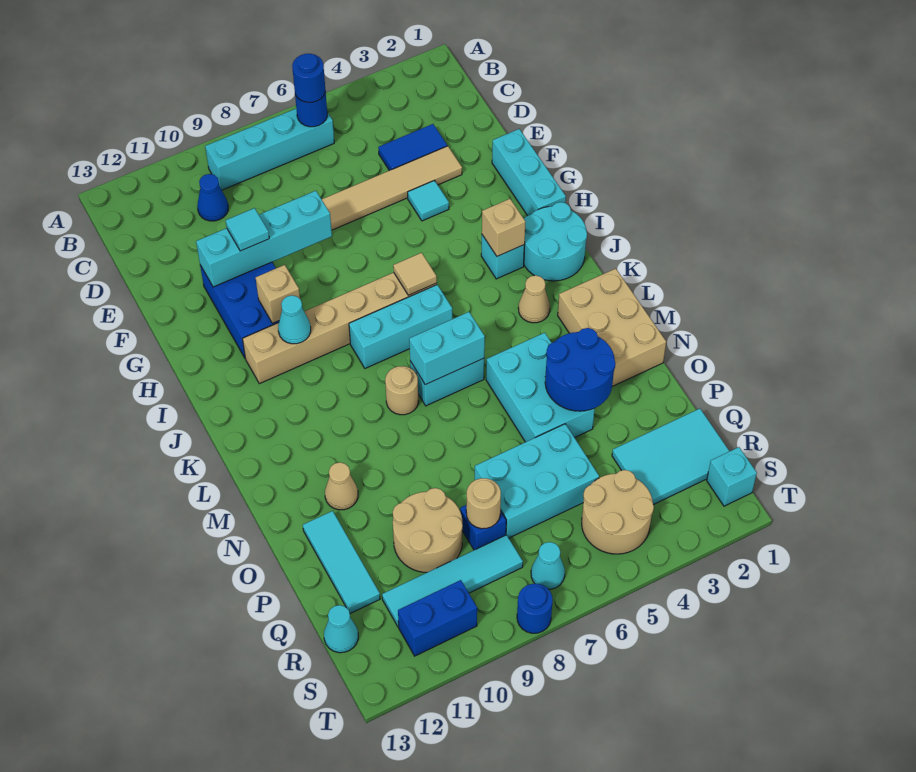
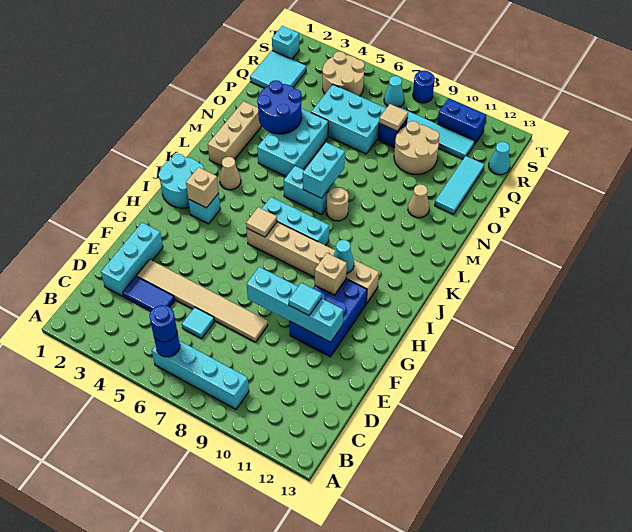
blue cone C10 level 1 -> none
cyan brick F1:H1 level 1 -> cyan brick D2:F2 level 1
cyan tile F4 level 1 -> cyan tile D6 level 1
tan brick L1:N2 level 1 -> tan brick L2:N2 level 1
cyan brick L6:L7 level 2 -> cyan brick L7:M7 level 2
cyan tile Q1:R3 level 1 -> cyan tile Q1:R2 level 1
tan round brick Q8 level 2 -> tan tile Q8 level 2

